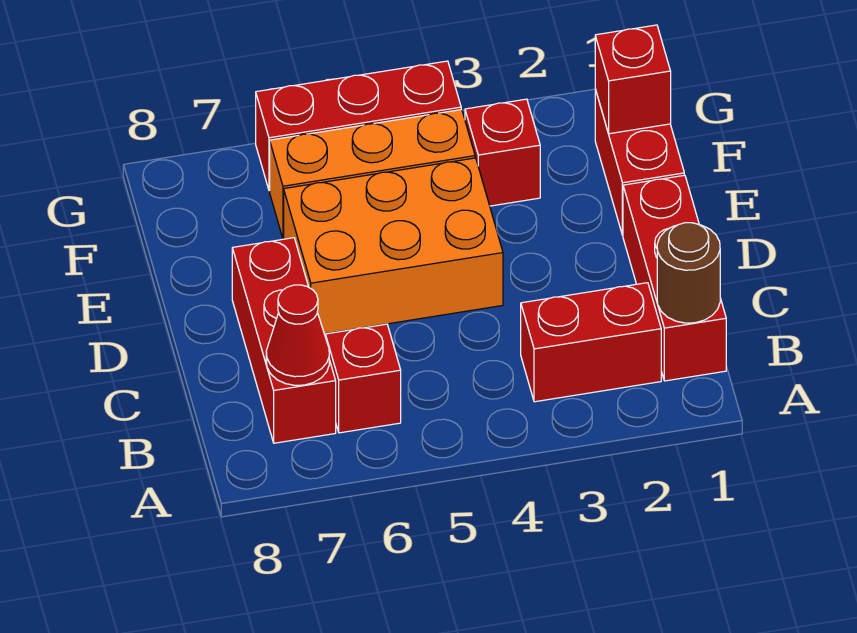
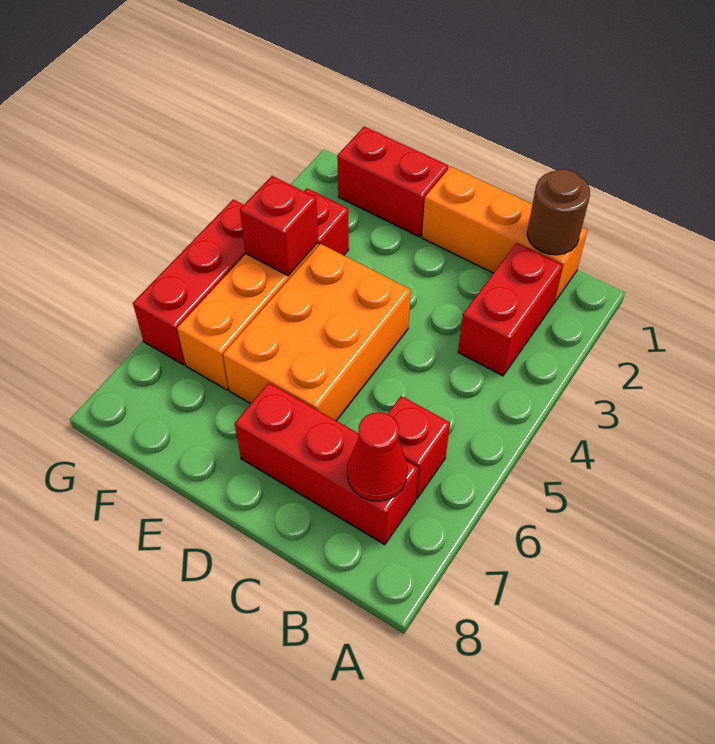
red brick B1:D1 level 1 -> orange brick B1:D1 level 1
red brick F1 level 2 -> red brick F4 level 2

